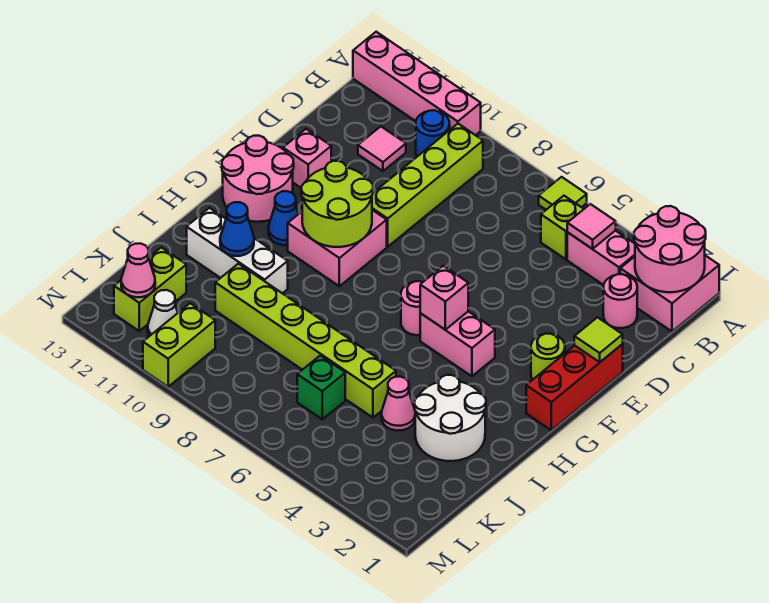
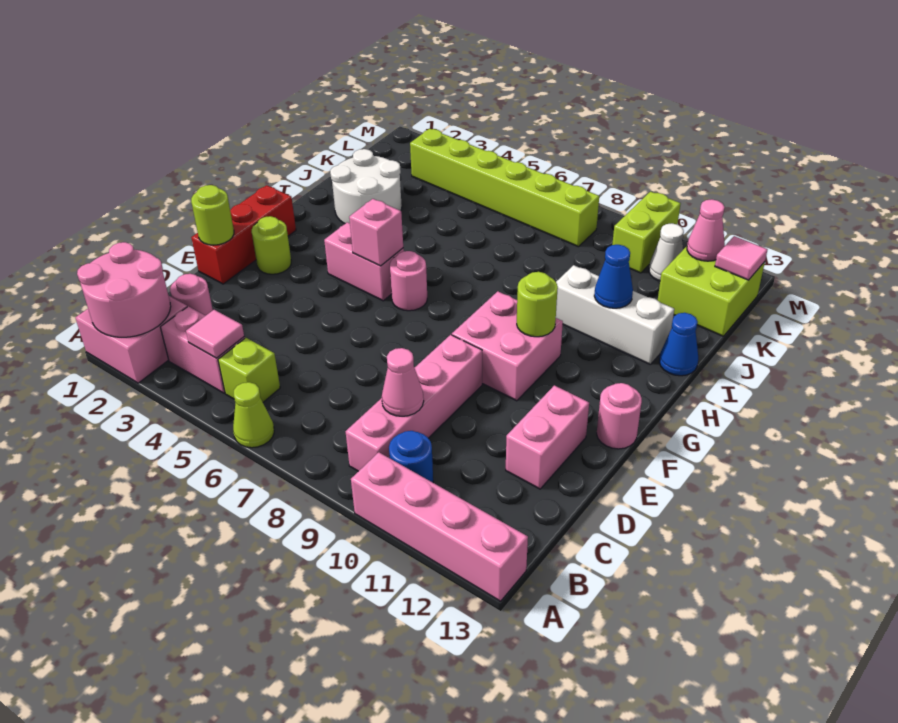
lime tile A6 level 1 -> lime cone A6 level 1
lime brick B9:E9 level 1 -> pink brick B9:E9 level 1
pink tile C11 level 1 -> pink tile L13 level 2
lime tile E1 level 2 -> lime round brick E1 level 2
pink brick E12 level 1 -> pink brick D12:E12 level 1
lime round brick F9:G10 level 2 -> lime round brick G10 level 2
pink round brick F12:G13 level 1 -> pink round brick F13 level 1
blue cone G11 level 1 -> blue cone I13 level 1
pink cone J4 level 1 -> pink cone C9 level 2
lime brick J5:J10 level 1 -> lime brick L3:L8 level 1
green brick K6 level 1 -> none
lime brick K12:L12 level 1 -> lime brick K12:L13 level 1

